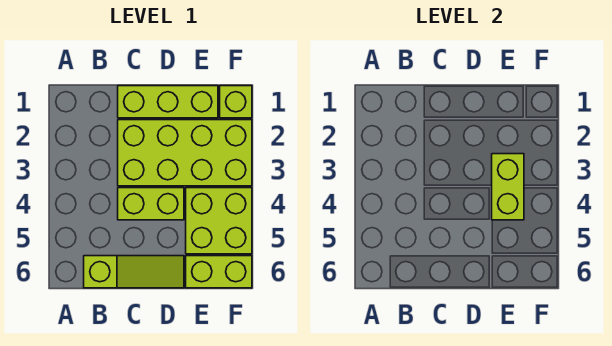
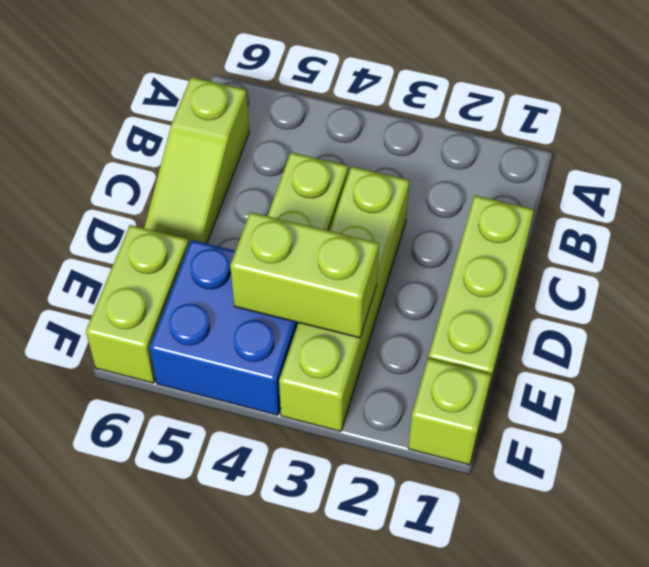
lime brick C2:F3 level 1 -> lime brick C3:F3 level 1
lime brick E4:F5 level 1 -> blue brick E4:F5 level 1

